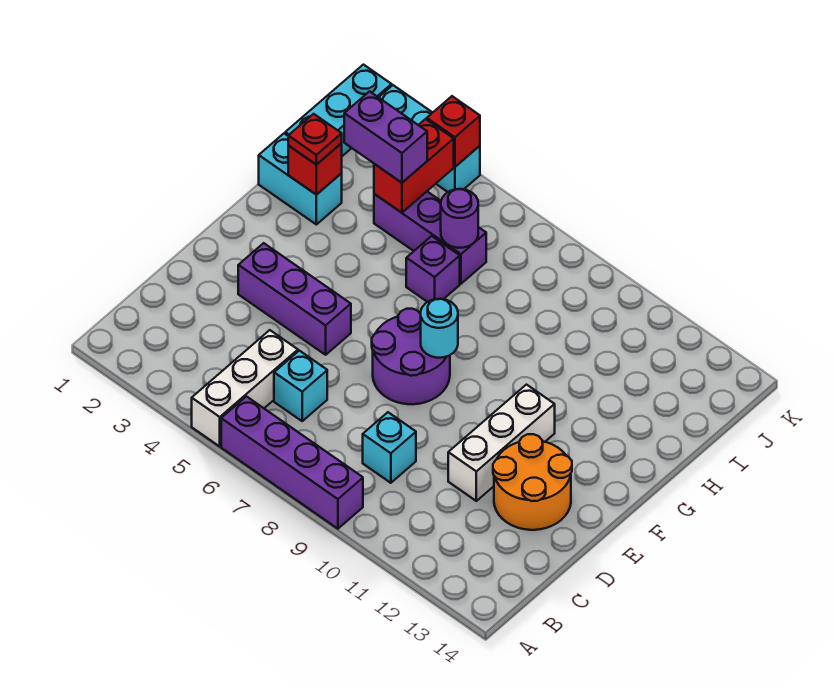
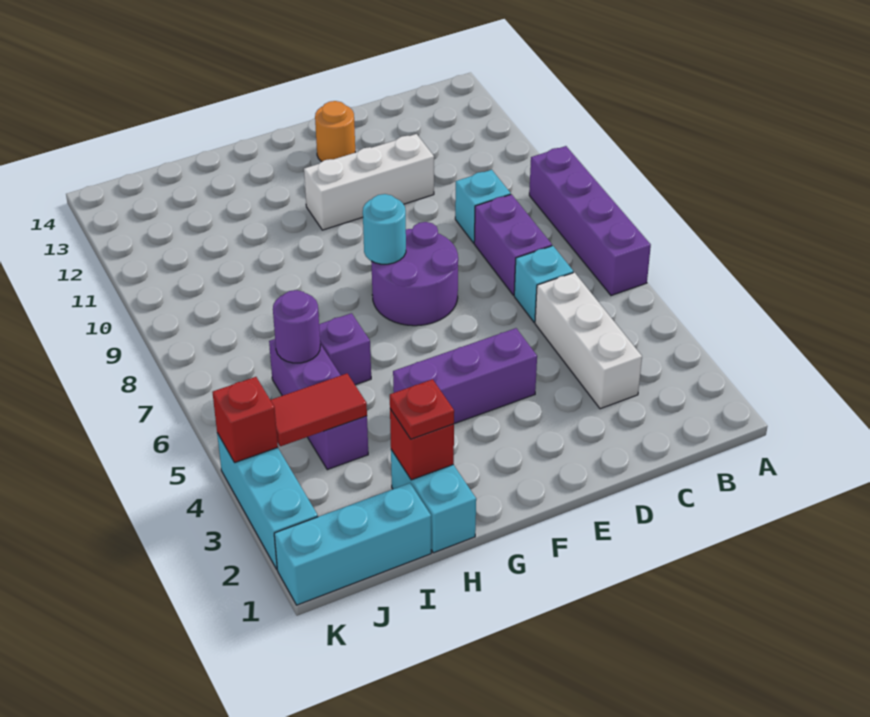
white brick A5:C5 level 1 -> white brick C3:C5 level 1
orange round brick D12:E13 level 1 -> orange round brick E13 level 1
purple brick E3:E5 level 1 -> purple brick E4:G4 level 1
purple brick I3:I4 level 3 -> purple brick C7:C8 level 1
red brick I4:J4 level 2 -> red tile I4:J4 level 2

